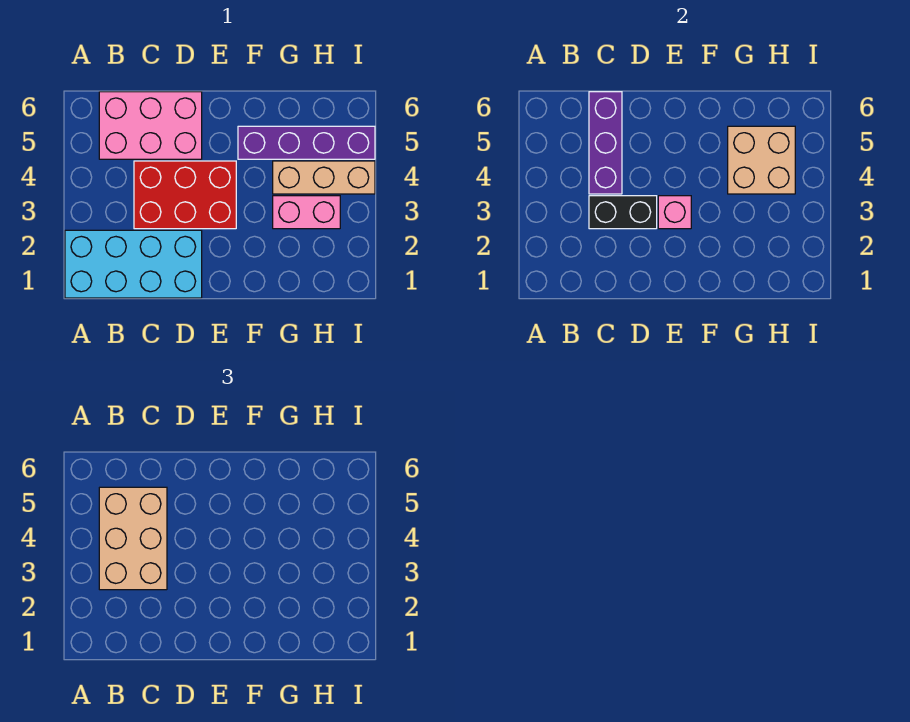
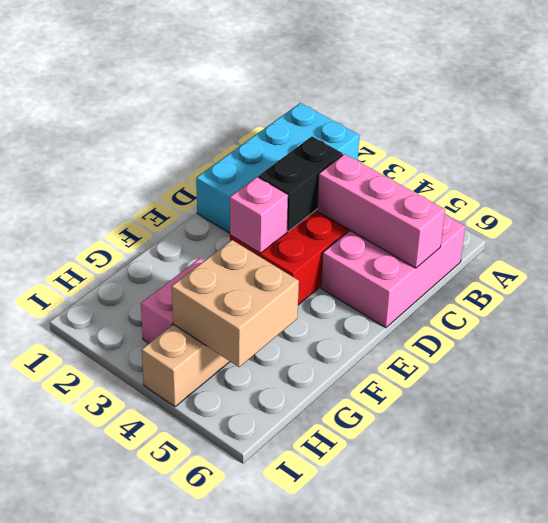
tan brick B3:C5 level 3 -> none
purple brick C4:C6 level 2 -> pink brick C4:C6 level 2
purple brick F5:I5 level 1 -> none

